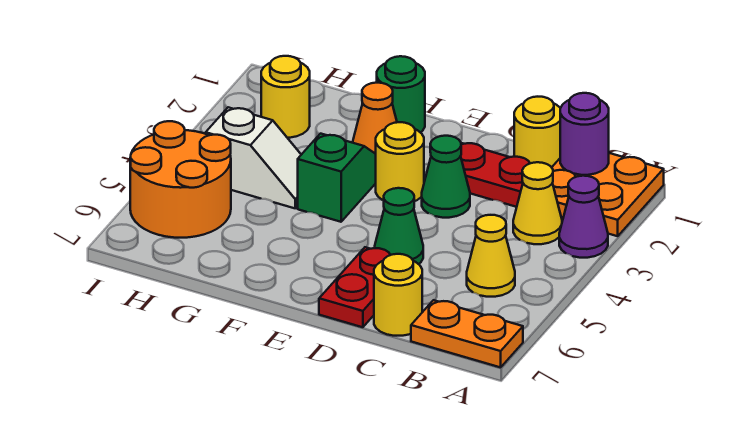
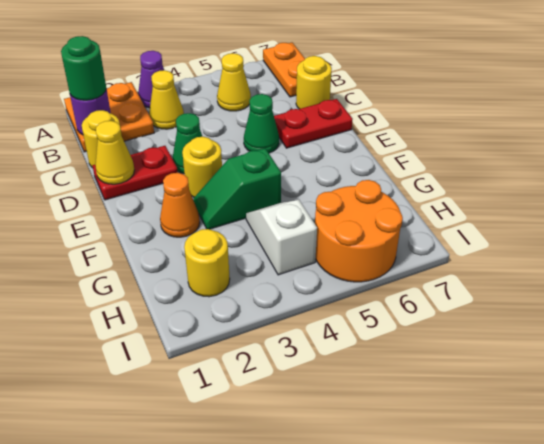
red plate C2:D2 level 1 -> red plate D1:D2 level 1
none -> yellow cone D1 level 2
green round brick F1 level 1 -> green round brick B1 level 3

